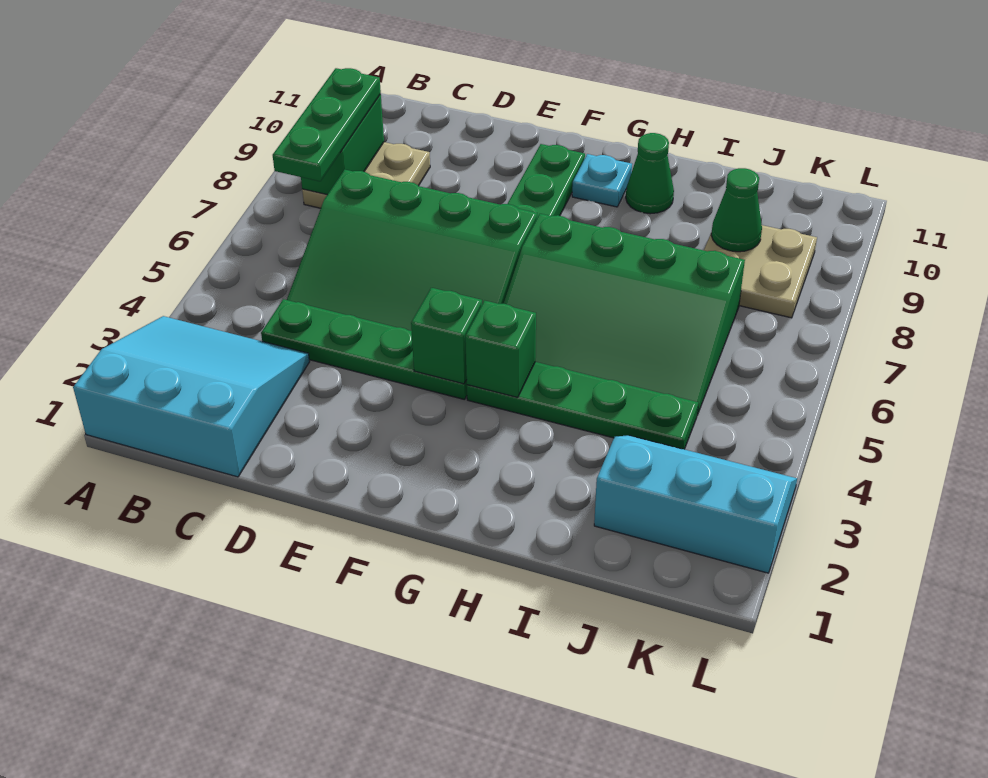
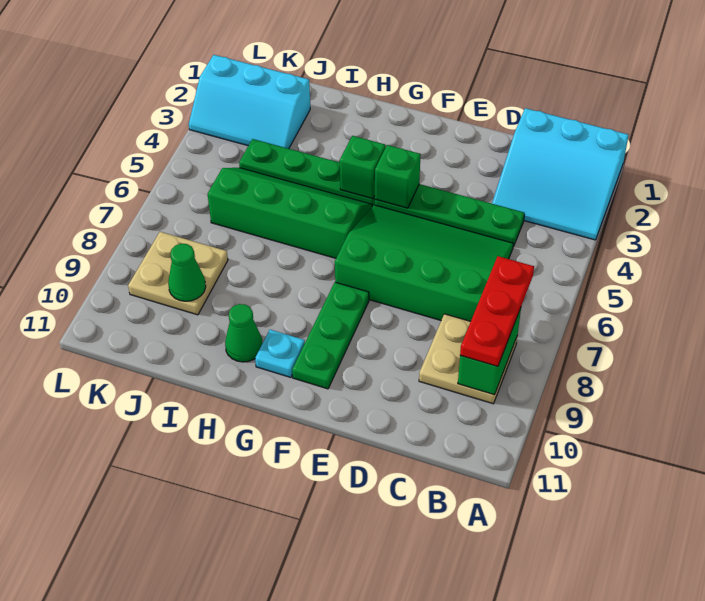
green plate B7:B9 level 3 -> red plate B7:B9 level 3
green slope G5:J7 level 1 top 7 -> green slope G5:J6 level 1 top 6

